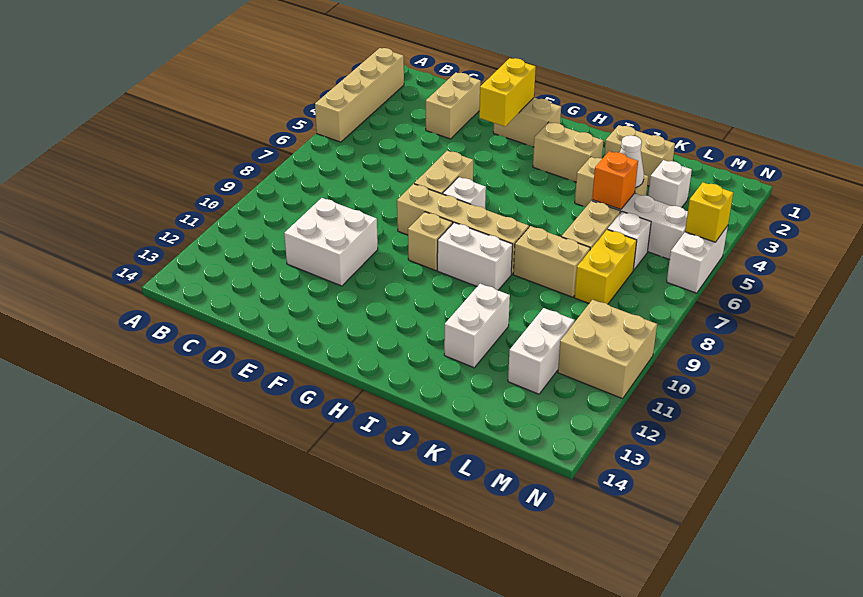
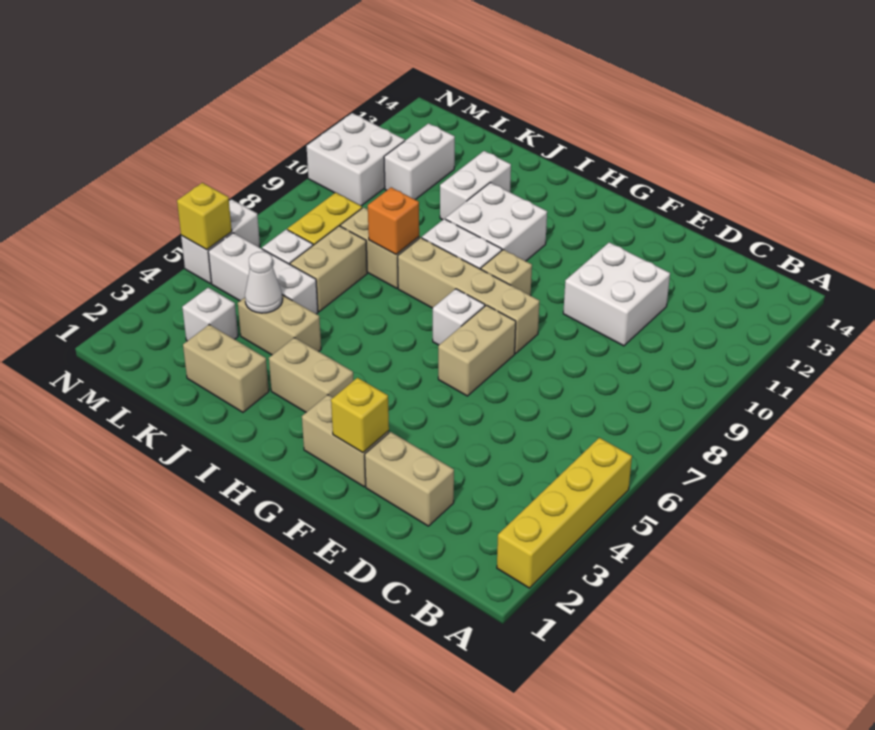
tan brick A2:A5 level 1 -> yellow brick A2:A5 level 1
tan brick D2:D3 level 1 -> tan brick D2:E2 level 1
yellow brick F2:F3 level 2 -> yellow brick F2 level 2
none -> white brick H10:I11 level 1
orange brick K5 level 2 -> orange brick J8 level 2
tan brick M10:N11 level 1 -> white brick M10:N11 level 1

